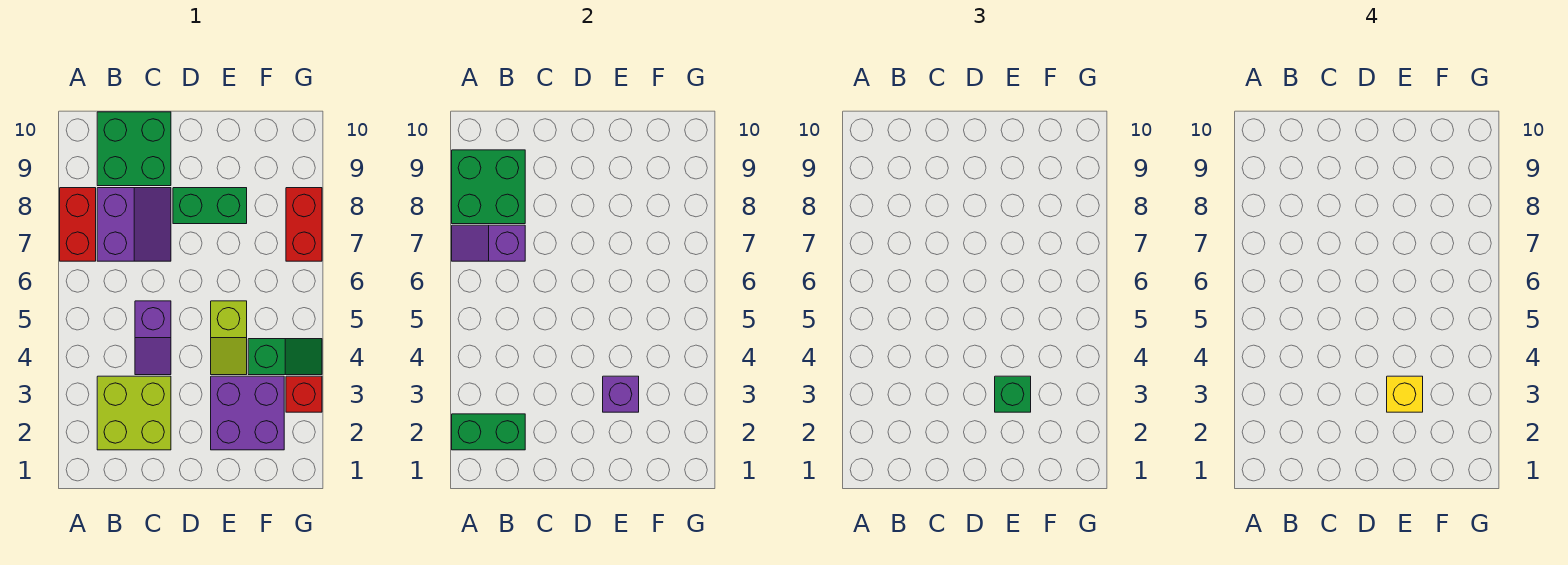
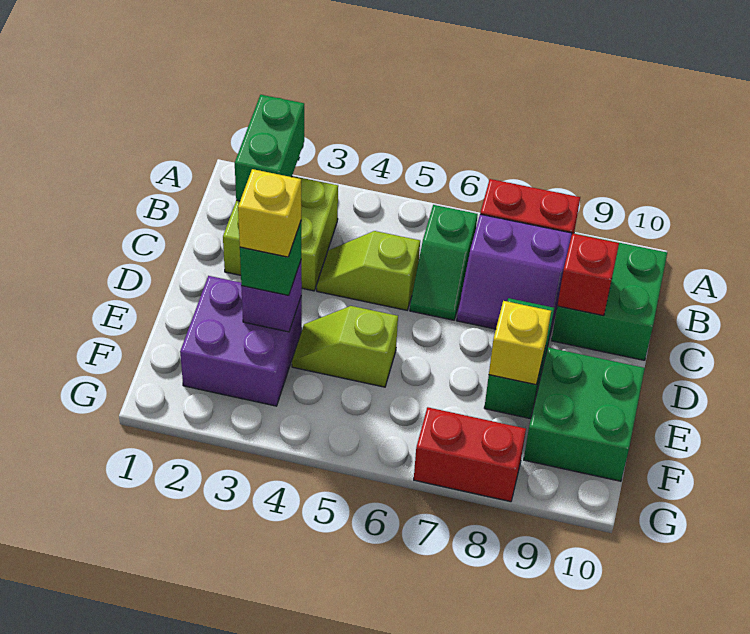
purple slope A7:B7 level 2 top B -> none
green brick A8:B9 level 2 -> green brick E9:F10 level 1
purple slope C4:C5 level 1 top 5 -> lime slope C4:C5 level 1 top 5
none -> yellow brick E8 level 2
green slope F4:G4 level 1 top F -> green slope B6:C6 level 1 top B
red brick G3 level 1 -> red brick C9 level 2

